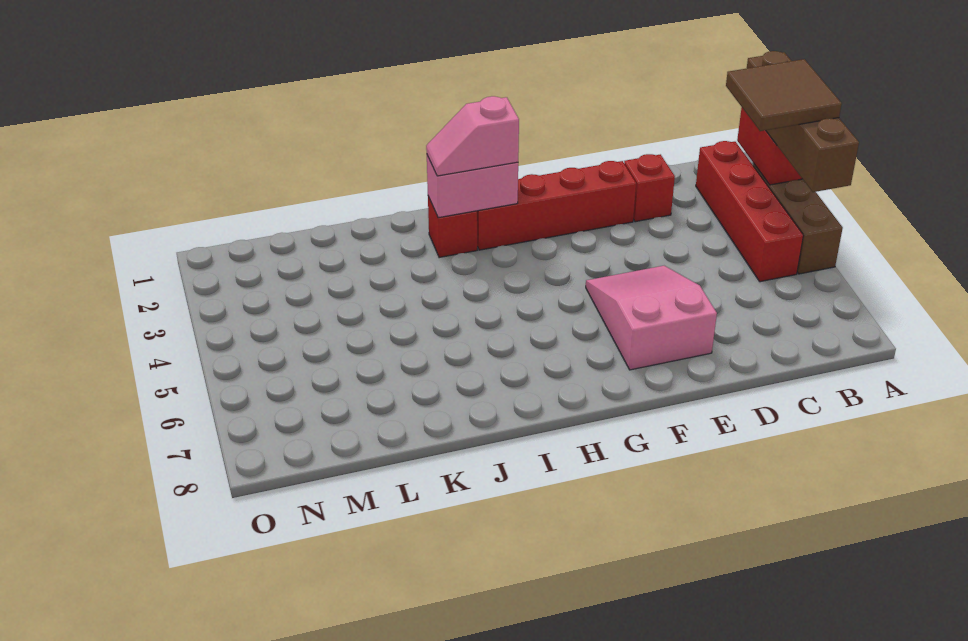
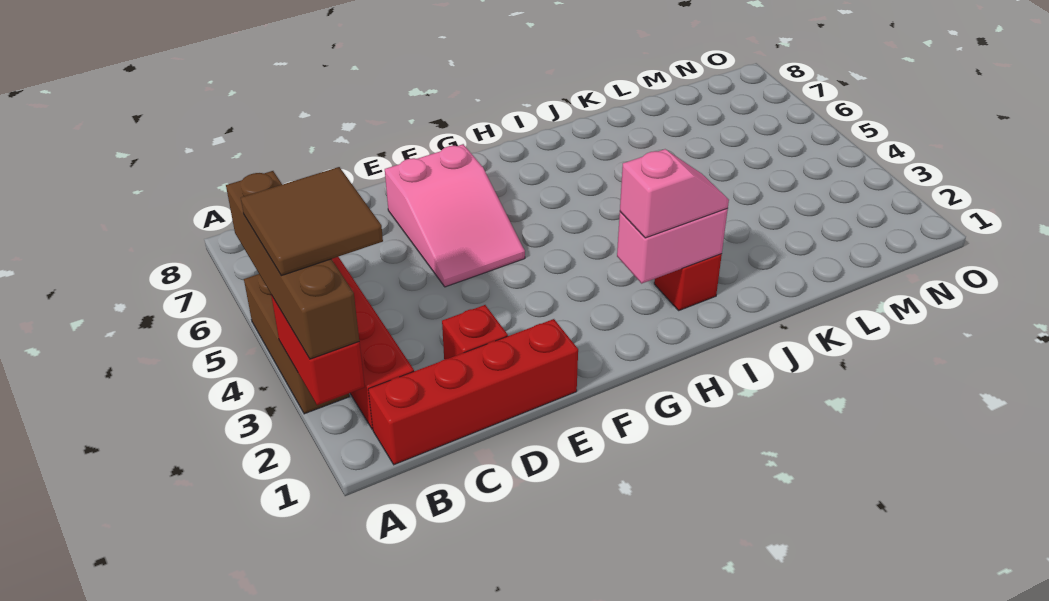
red brick E2:H2 level 1 -> red brick B1:E1 level 1

